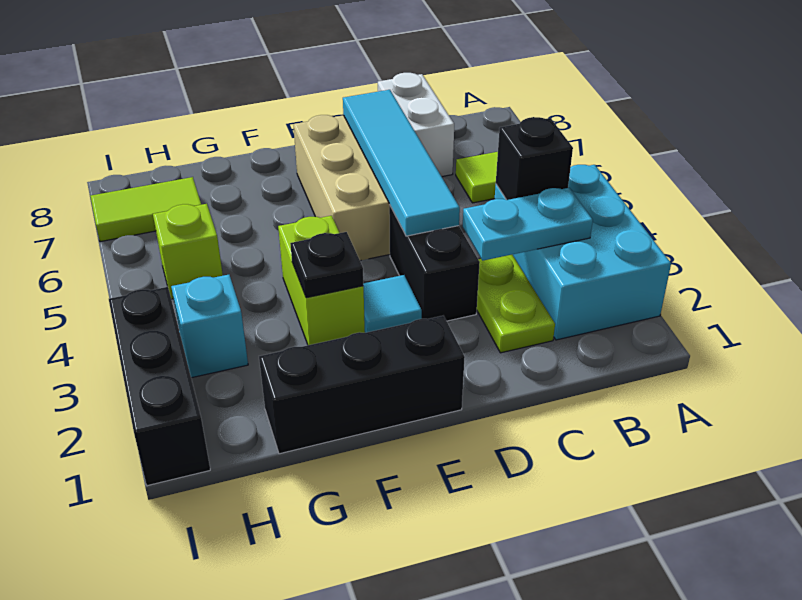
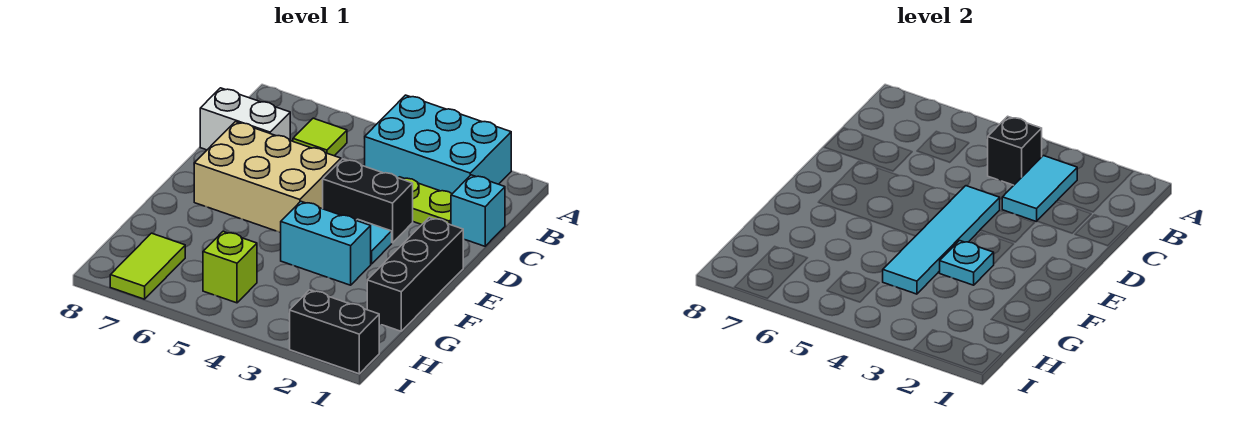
cyan plate B3:C3 level 2 -> cyan tile B3:C3 level 2
cyan tile D4:D7 level 2 -> cyan tile D4:G4 level 2
lime brick F3:F4 level 1 -> cyan brick F3:F4 level 1
black plate F3 level 2 -> cyan plate F3 level 2
cyan brick H3 level 1 -> cyan brick C1 level 1
black brick I1:I3 level 1 -> black brick I1:I2 level 1

